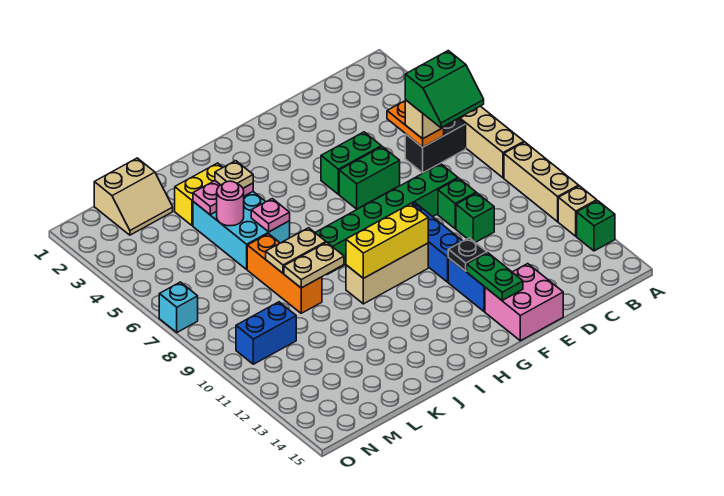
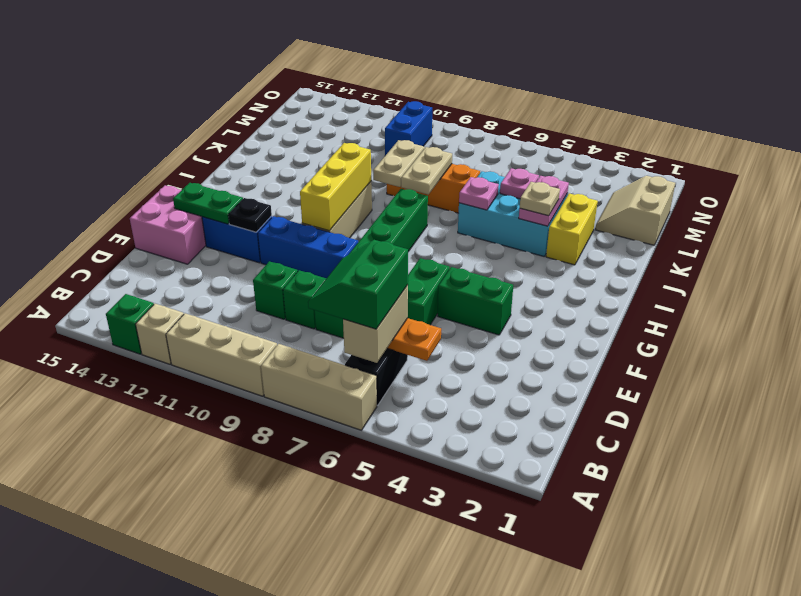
green brick E5:F5 level 1 -> green brick F4:F5 level 1
pink round brick K5 level 2 -> pink plate K5 level 2
cyan brick O7 level 1 -> none

